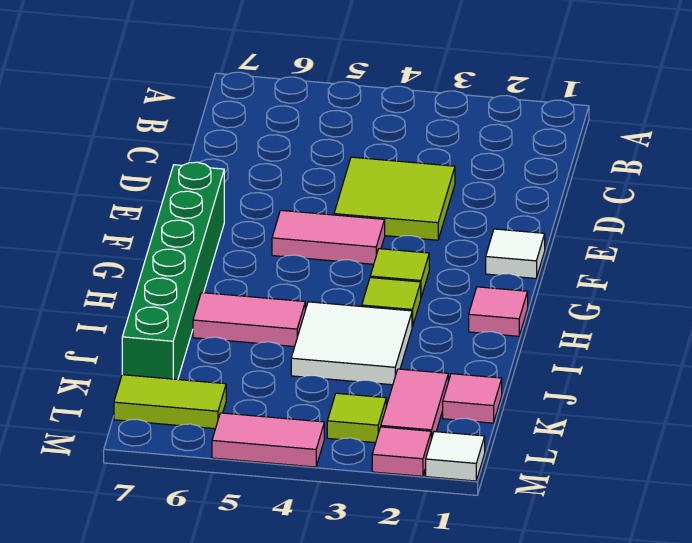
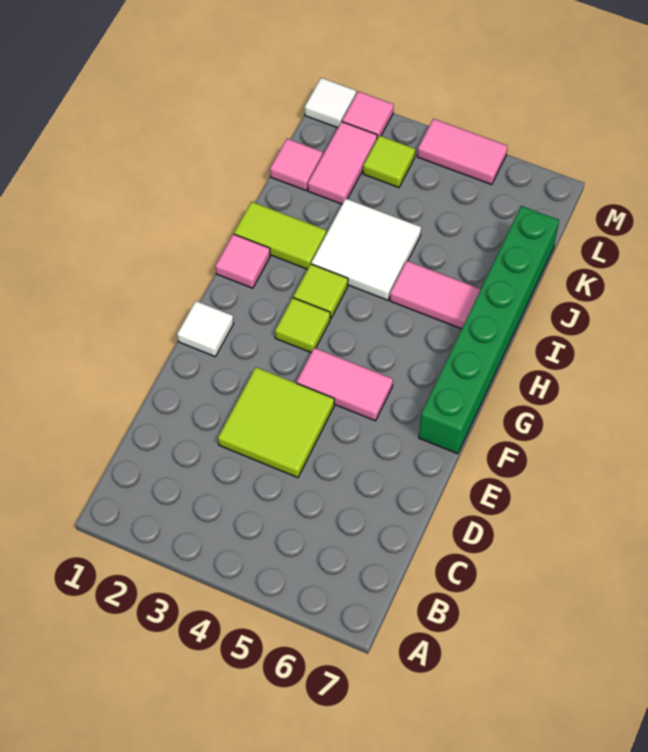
lime tile L6:L7 level 1 -> lime tile I1:I2 level 1

